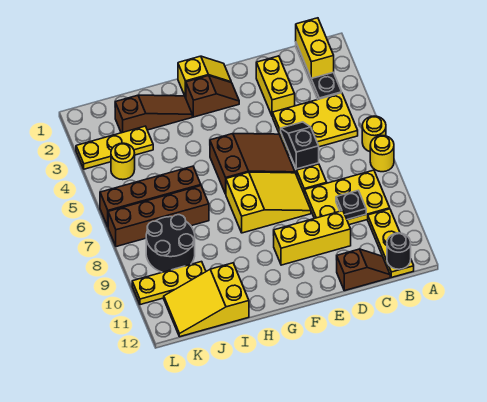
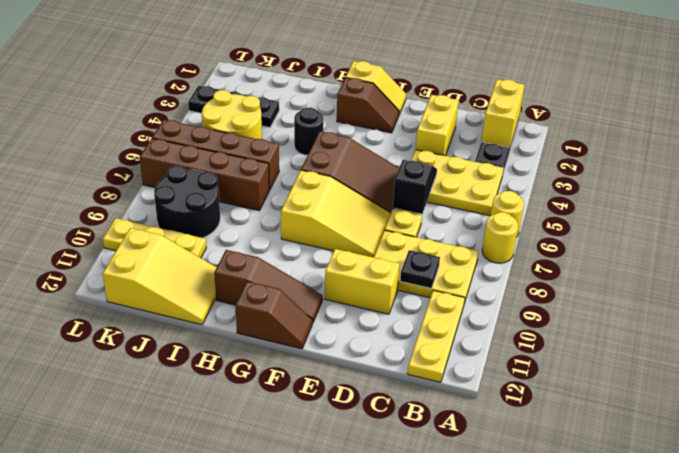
black round brick B12 level 2 -> black round brick H4 level 1
brown slope C12:D12 level 1 top D -> brown slope F12:G12 level 1 top G
yellow brick D10:F10 level 1 -> yellow brick D10:E10 level 1
brown slope H2:J2 level 1 top J -> brown slope F11:H11 level 1 top H
yellow slope I11:K12 level 1 top I -> yellow slope I11:K12 level 1 top K
yellow plate J3:L3 level 1 -> black plate J3:L3 level 1
yellow round brick K4 level 1 -> yellow round brick J4:K5 level 1

